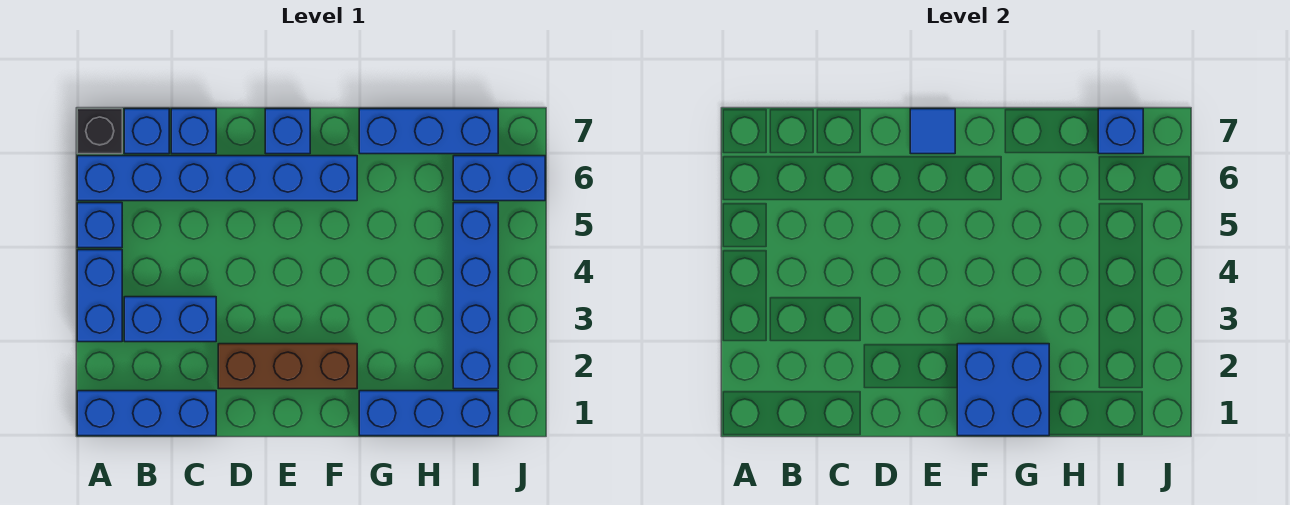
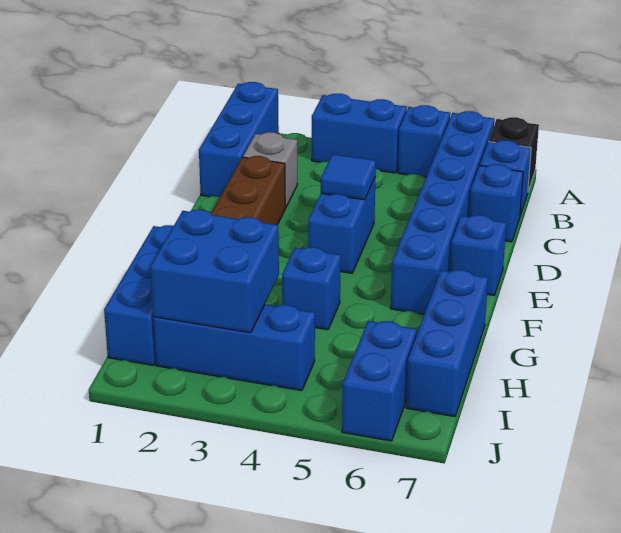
blue brick B3:C3 level 1 -> blue brick D4:E4 level 1
none -> grey brick C2 level 1
blue tile E7 level 2 -> blue tile D4 level 2
blue brick F1:G2 level 2 -> blue brick H2:I3 level 2
blue brick I2:I5 level 1 -> blue brick I2:I4 level 1
blue brick I7 level 2 -> blue brick G4 level 1

